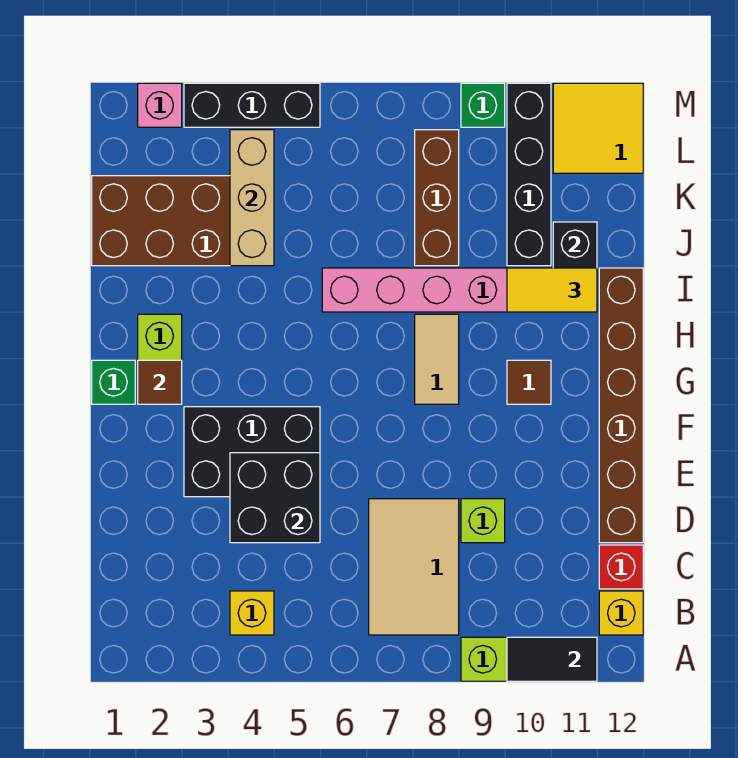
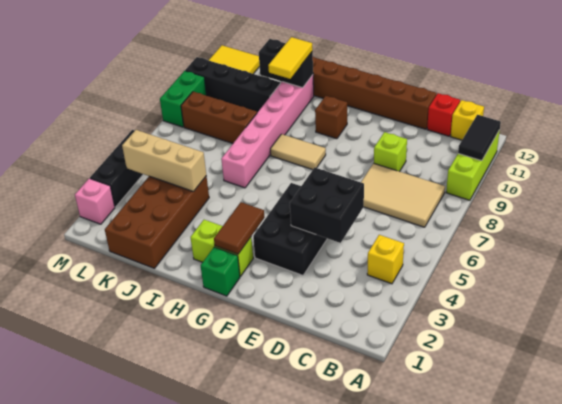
brown tile G2 level 2 -> brown tile G2:G3 level 2
brown tile G10 level 1 -> brown brick G10 level 1
green brick M9 level 1 -> green brick M8:M9 level 1

